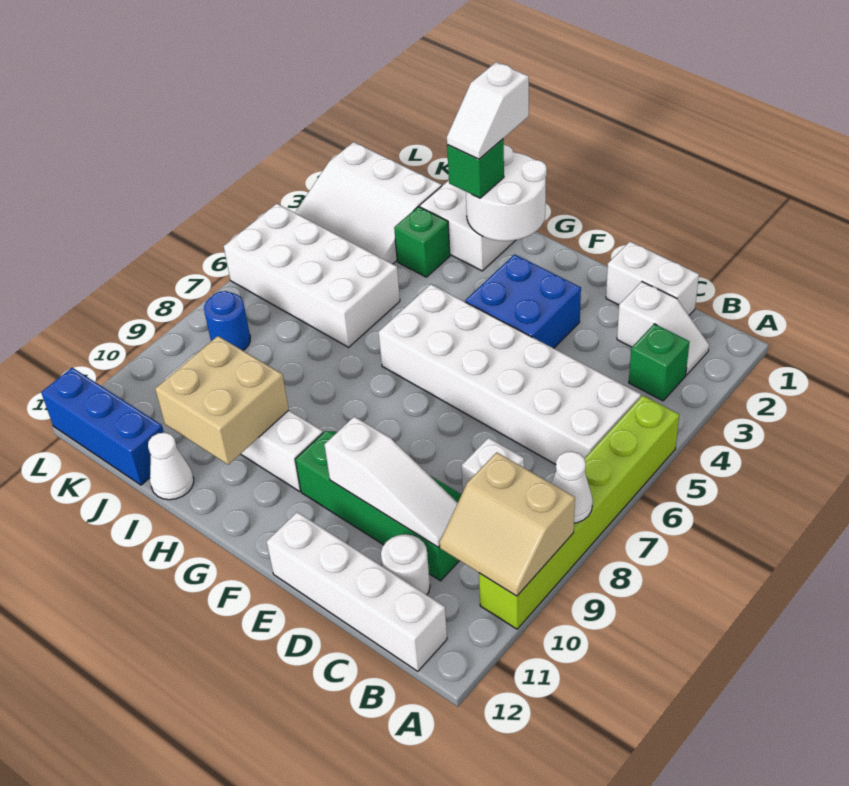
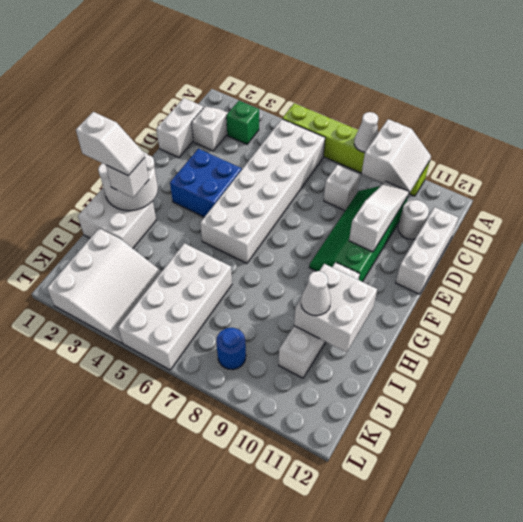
tan slope A9:B10 level 2 top 9 -> white slope A9:B10 level 2 top 9
white brick B12:E12 level 1 -> white brick C12:E12 level 1
green brick H2 level 3 -> white brick H2 level 3
tan brick H10:I11 level 2 -> white brick H10:I11 level 2
green brick I3 level 1 -> none
white cone I12 level 1 -> white cone I10 level 3
blue brick J12:L12 level 1 -> none

